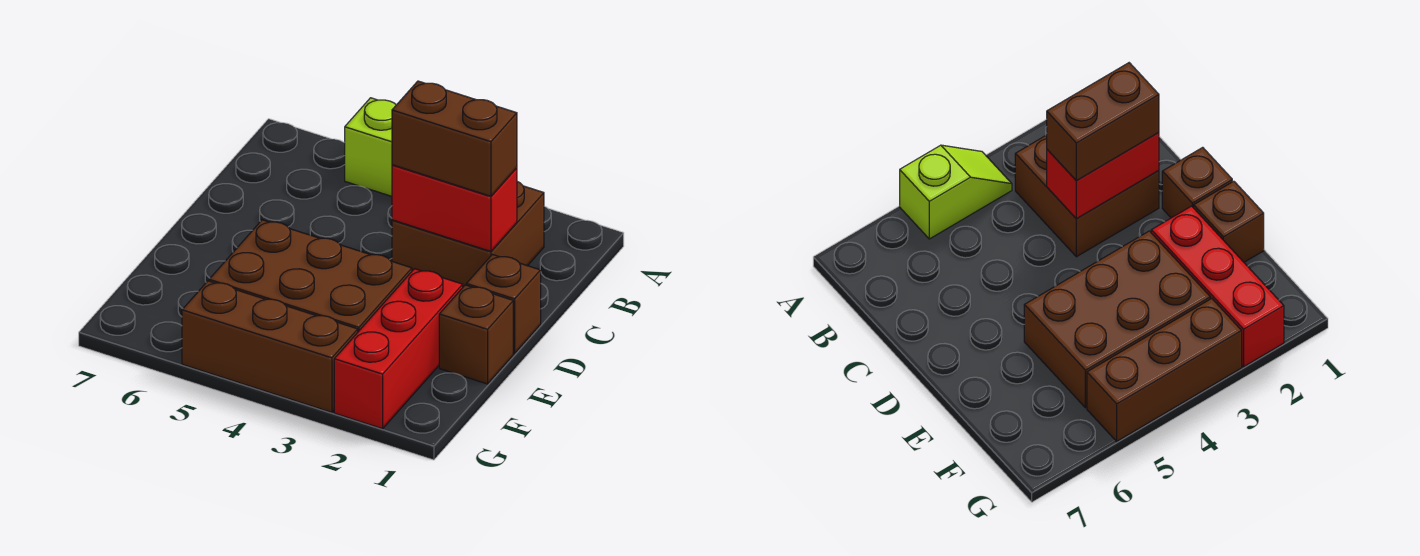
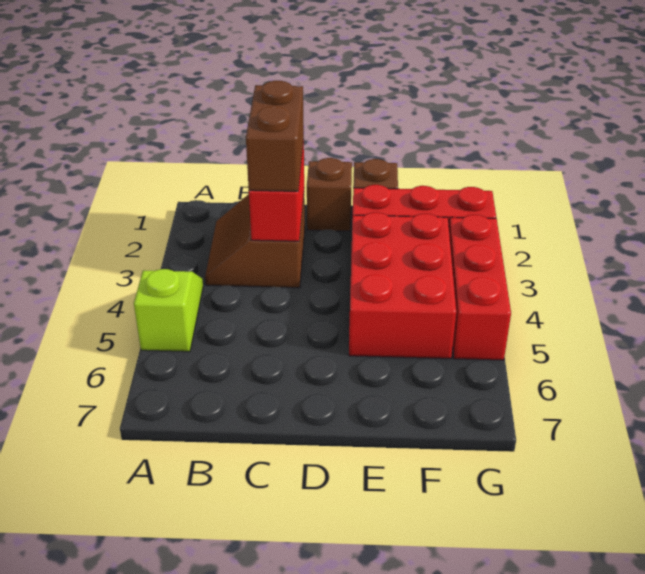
brown brick B2:C3 level 1 -> brown slope B2:C3 level 1 top C
brown brick E3:F5 level 1 -> red brick E3:F5 level 1
brown brick G3:G5 level 1 -> red brick G3:G5 level 1

